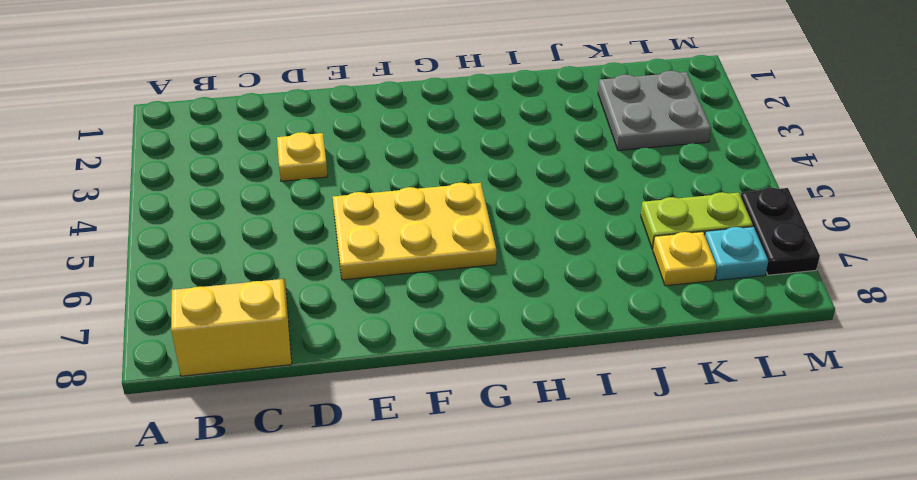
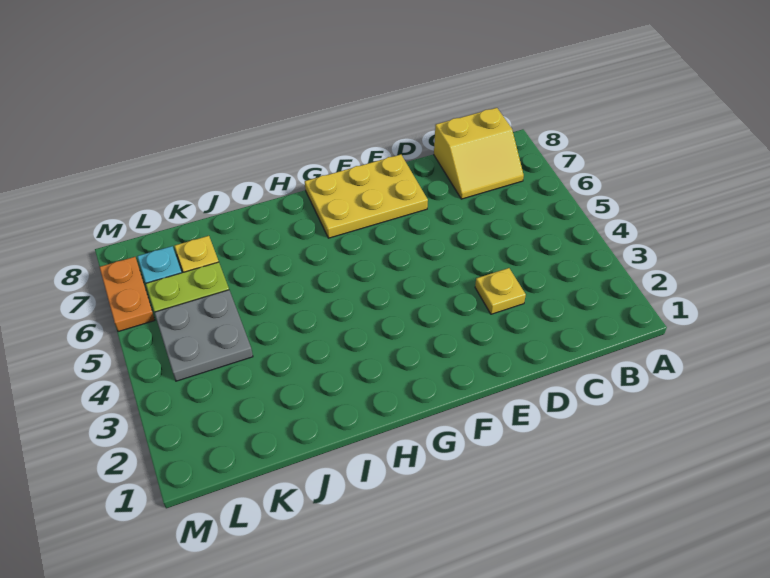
yellow plate E5:G6 level 1 -> yellow plate E7:G8 level 1
grey plate K2:L3 level 1 -> grey plate K4:L5 level 1
black plate M6:M7 level 1 -> orange plate M6:M7 level 1

